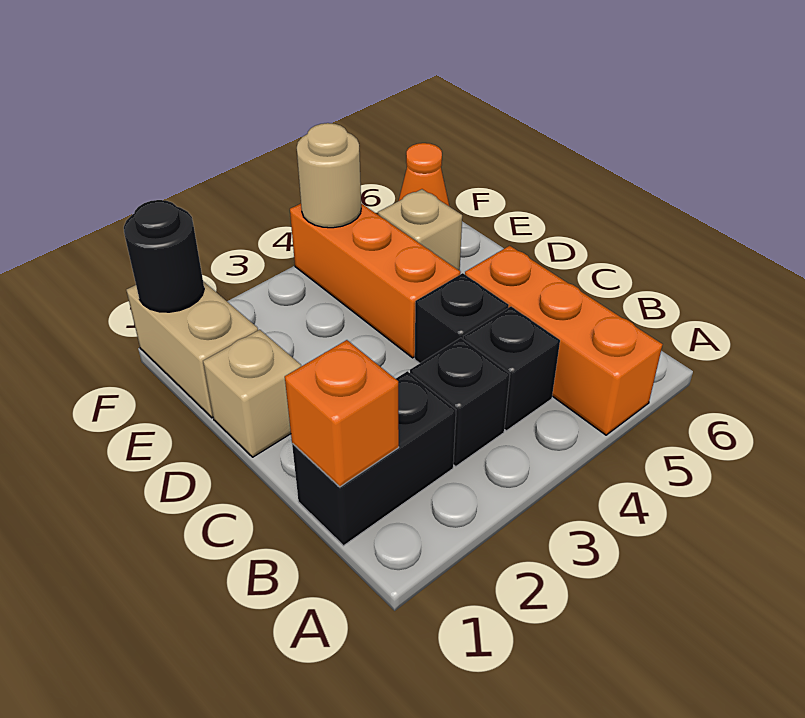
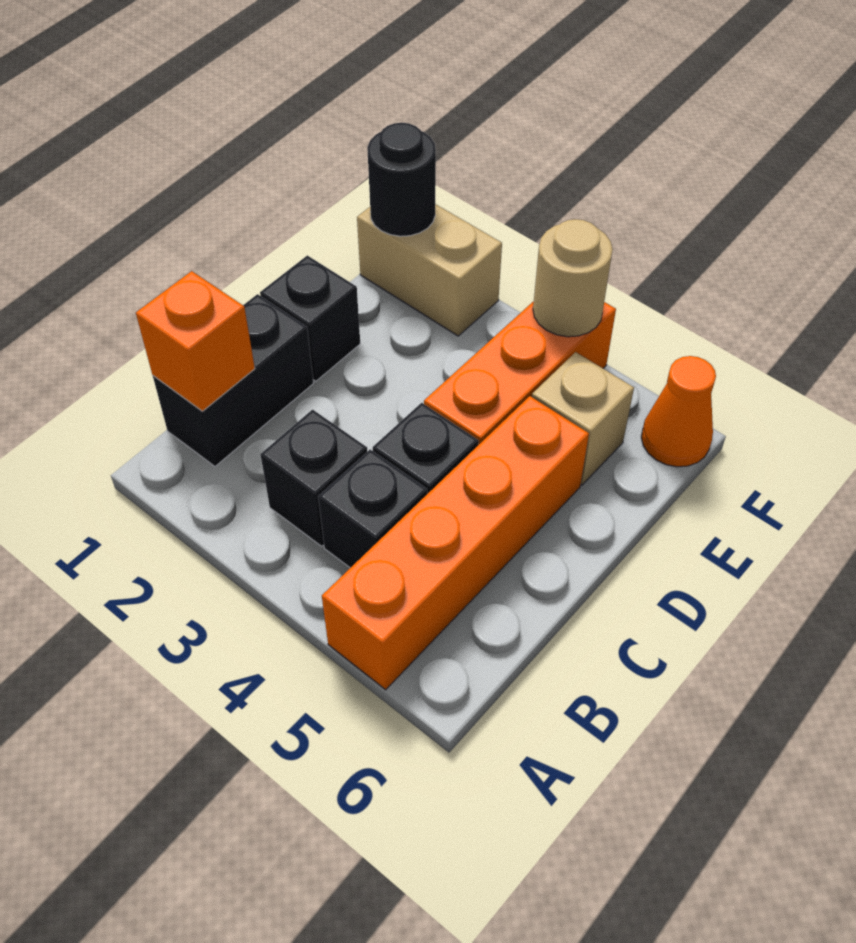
orange brick A5:C5 level 1 -> orange brick A5:D5 level 1
black brick B1:B2 level 1 -> black brick B1:C1 level 1
tan brick D1 level 1 -> black brick D1 level 1
tan brick E1:F1 level 1 -> tan brick F1:F2 level 1

